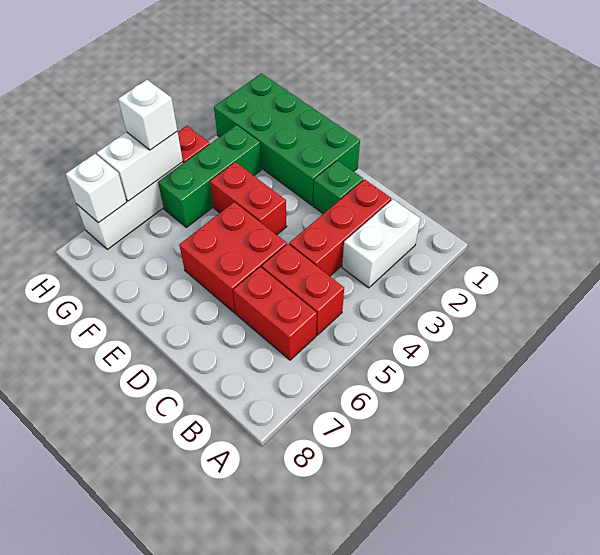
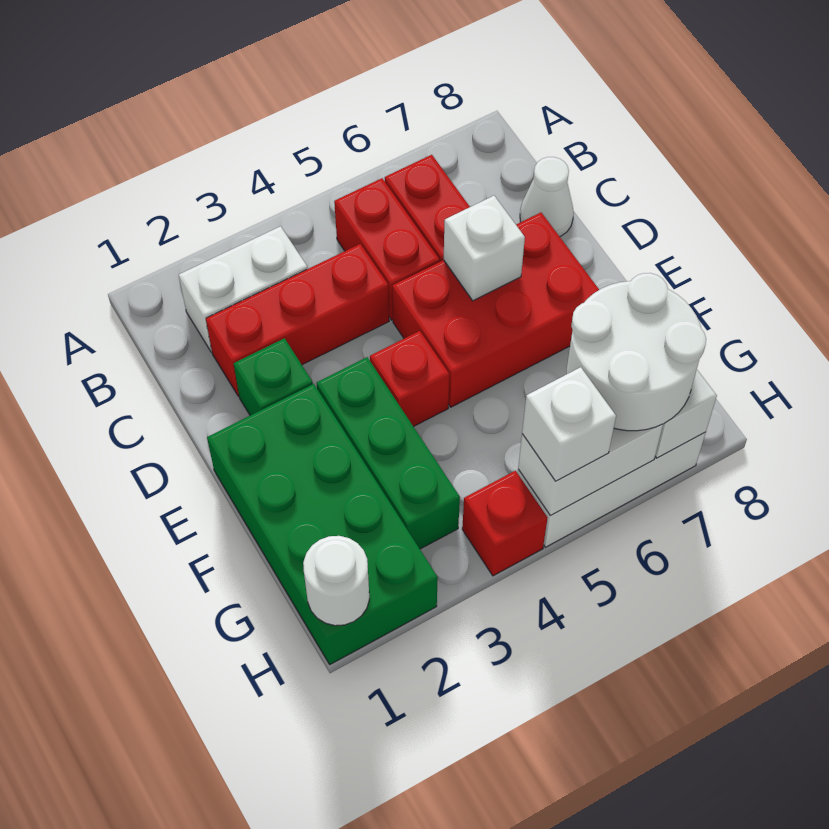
none -> white cone C8 level 1
red brick D5:E6 level 1 -> red brick D5:E7 level 1
none -> white brick D6 level 2
red brick E4:F4 level 1 -> red brick E4 level 1
green brick G3:G5 level 1 -> green brick E3:G3 level 1
none -> white round brick G6:H7 level 3
none -> white round brick H1 level 2

